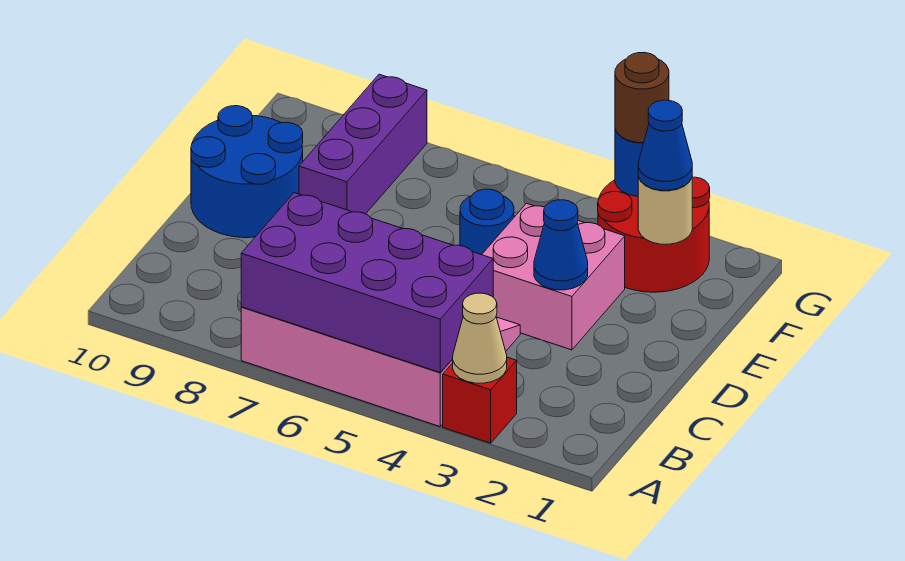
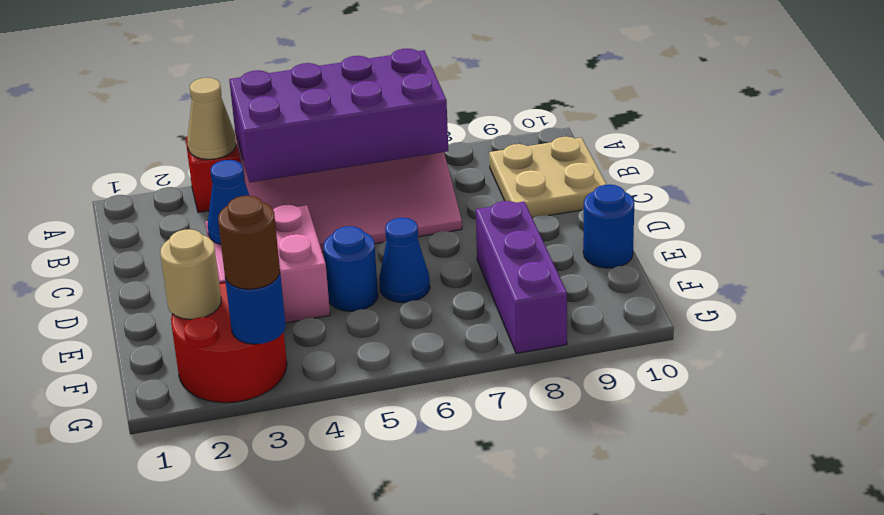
none -> tan plate B9:C10 level 1
blue round brick D9:E10 level 1 -> blue round brick E10 level 1
blue cone F2 level 3 -> blue cone E6 level 1

